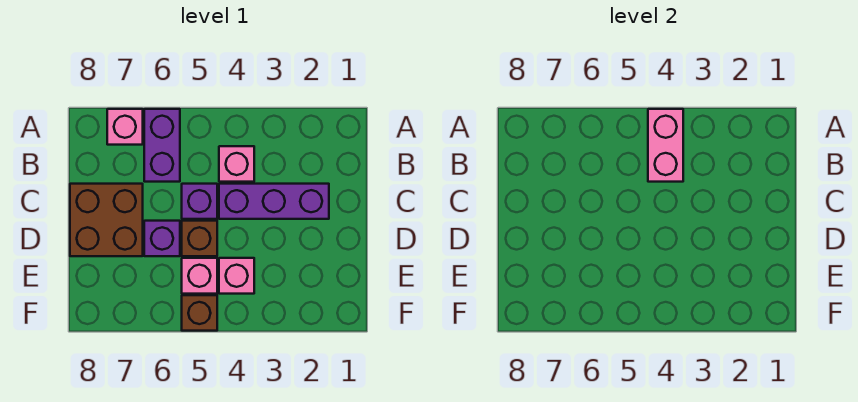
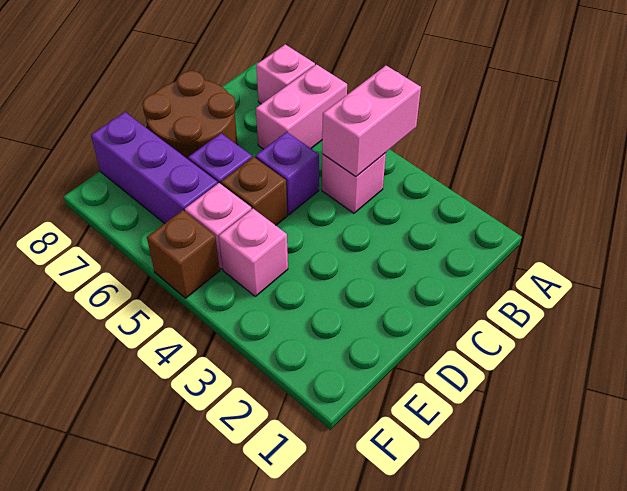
purple brick A6:B6 level 1 -> pink brick A6:B6 level 1
purple brick C2:C4 level 1 -> purple brick E6:E8 level 1
brown brick C7:D8 level 1 -> brown round brick C7:D8 level 1

